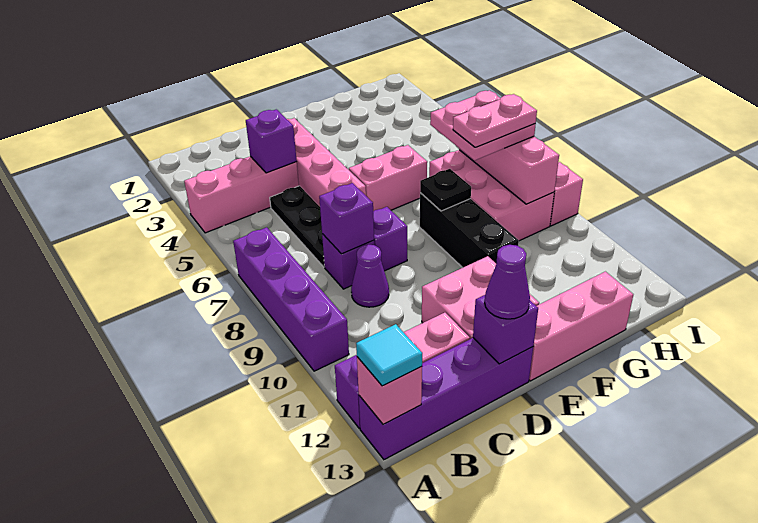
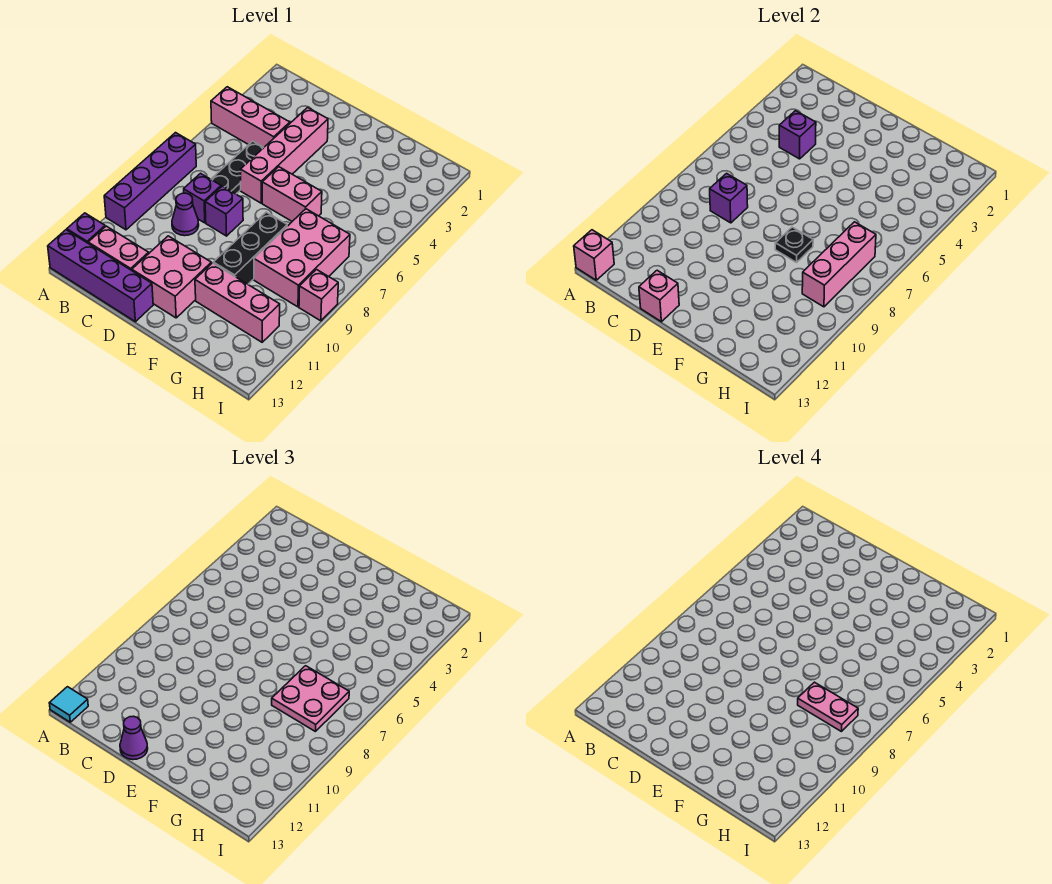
purple brick D13 level 2 -> pink brick D13 level 2
pink brick E13:G13 level 1 -> pink brick F11:H11 level 1

